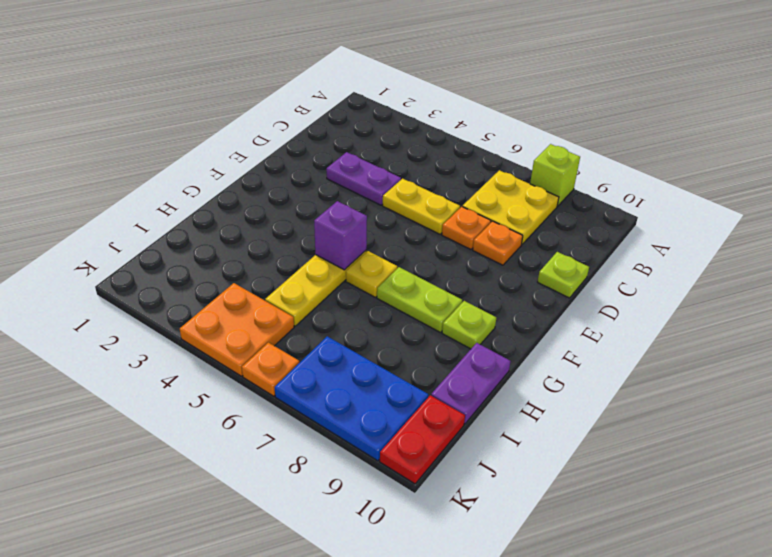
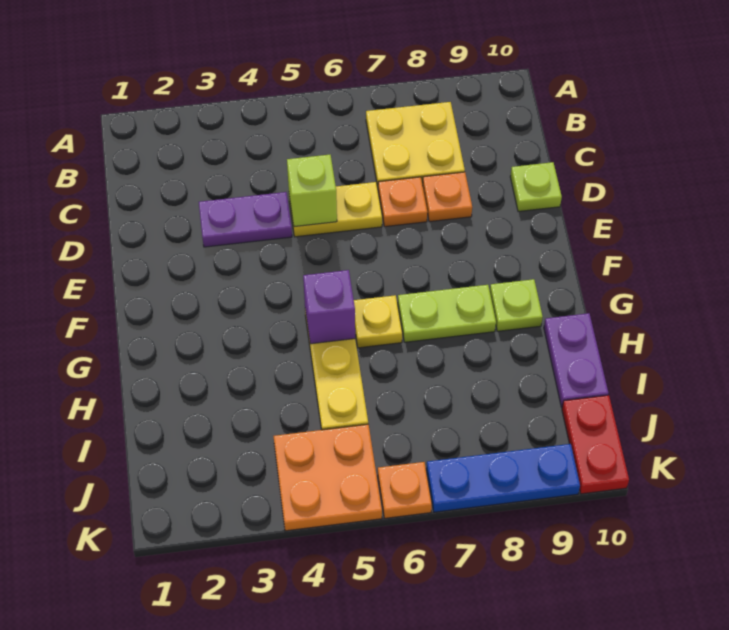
lime brick A8 level 1 -> lime brick D5 level 2
blue plate J7:K9 level 1 -> blue plate K7:K9 level 1

